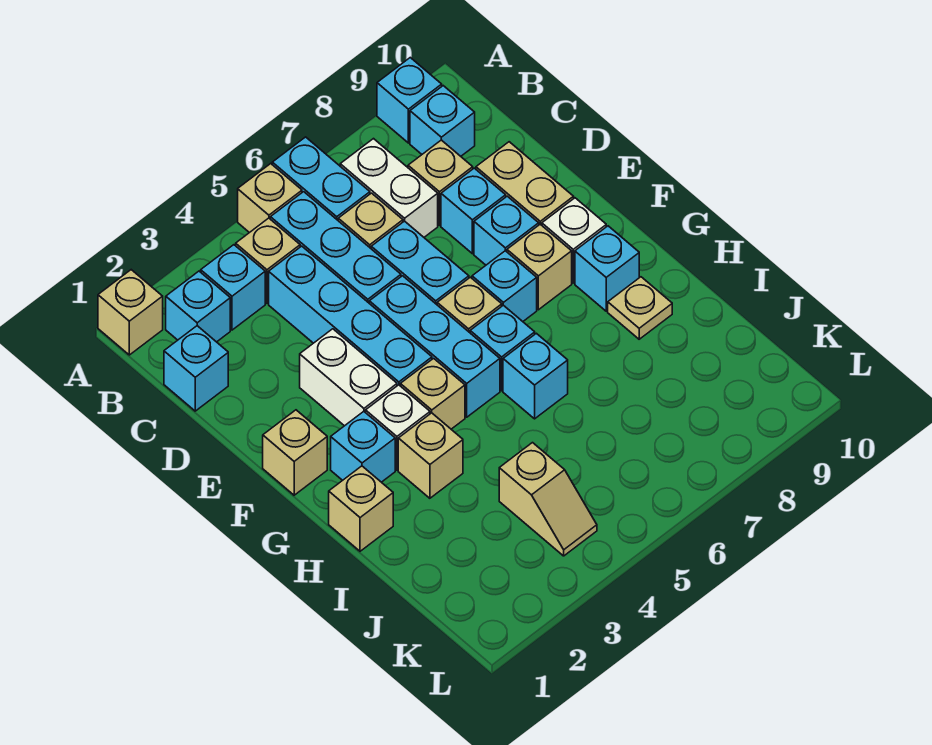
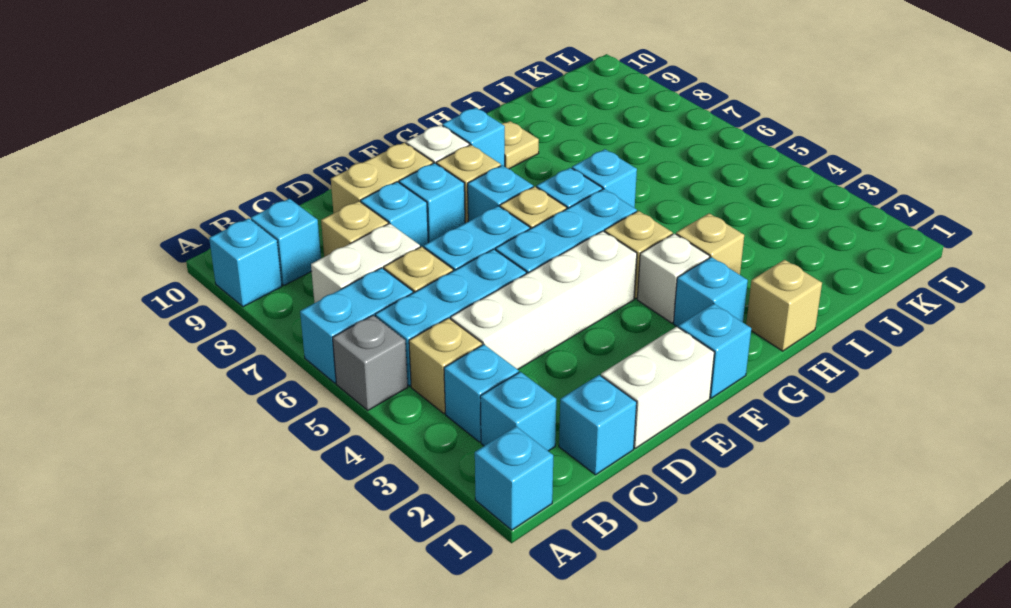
tan brick A1 level 1 -> cyan brick A1 level 1
tan brick A5 level 1 -> grey brick A5 level 1
cyan brick C4:F4 level 1 -> white brick C4:F4 level 1
white brick E3:F3 level 1 -> white brick D1:E1 level 1
tan brick F1 level 1 -> cyan brick F1 level 1
tan slope J4:K4 level 1 top J -> none

